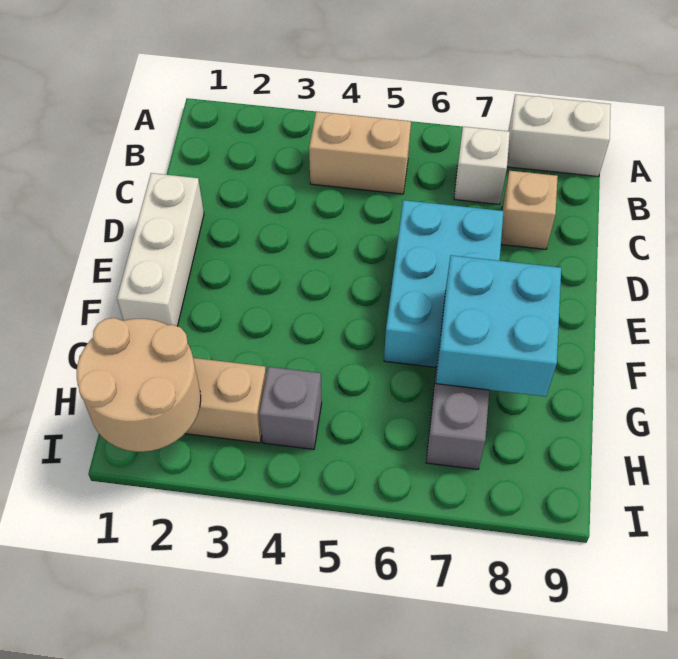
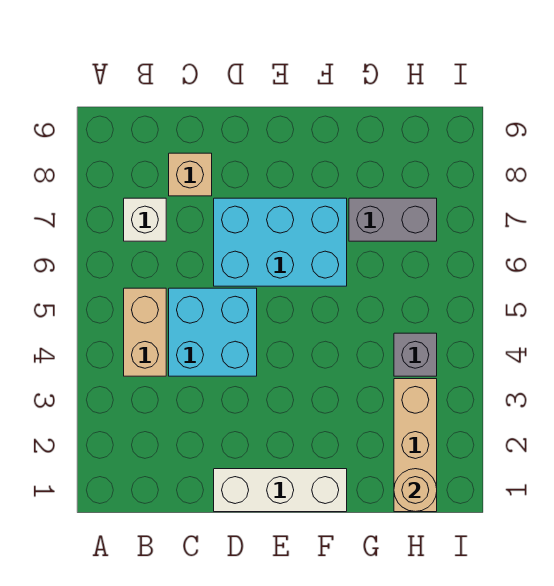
white brick A8:A9 level 1 -> none
cyan brick F7:G8 level 2 -> cyan brick C4:D5 level 1
tan round brick H1:I2 level 2 -> tan round brick H1 level 2

